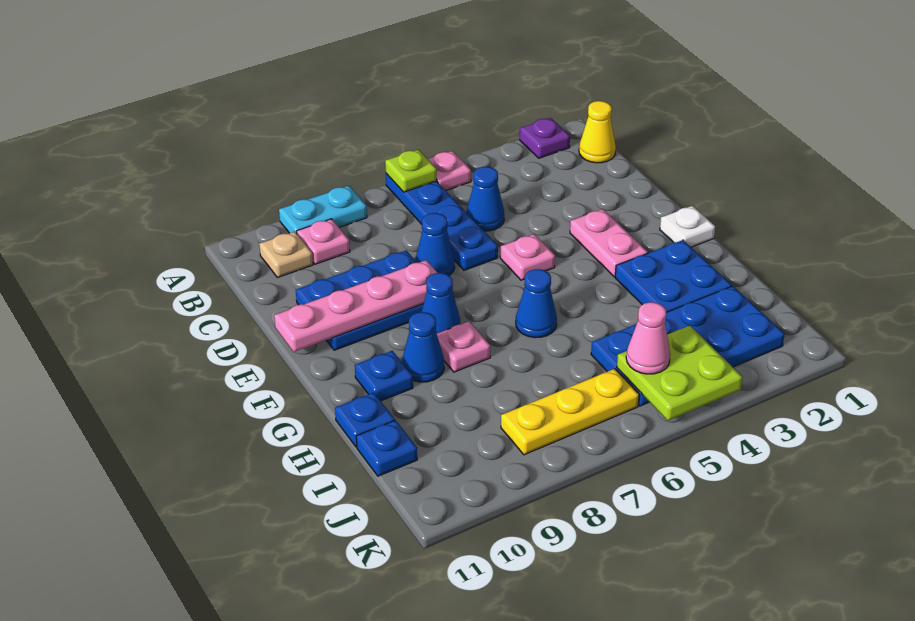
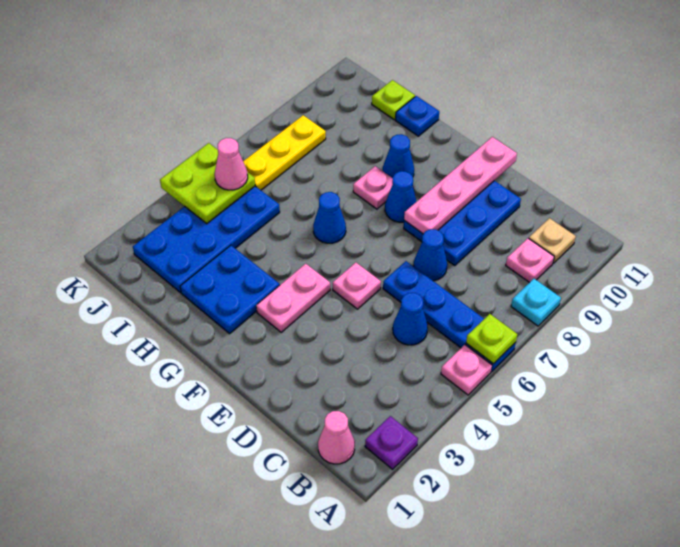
cyan plate A8:A9 level 1 -> cyan plate A8 level 1
yellow cone B1 level 1 -> pink cone B1 level 1
pink plate E3:F3 level 1 -> pink plate F3:F4 level 1
white plate F1 level 1 -> none
blue plate G10 level 1 -> none
blue plate I11 level 1 -> lime plate I11 level 1

